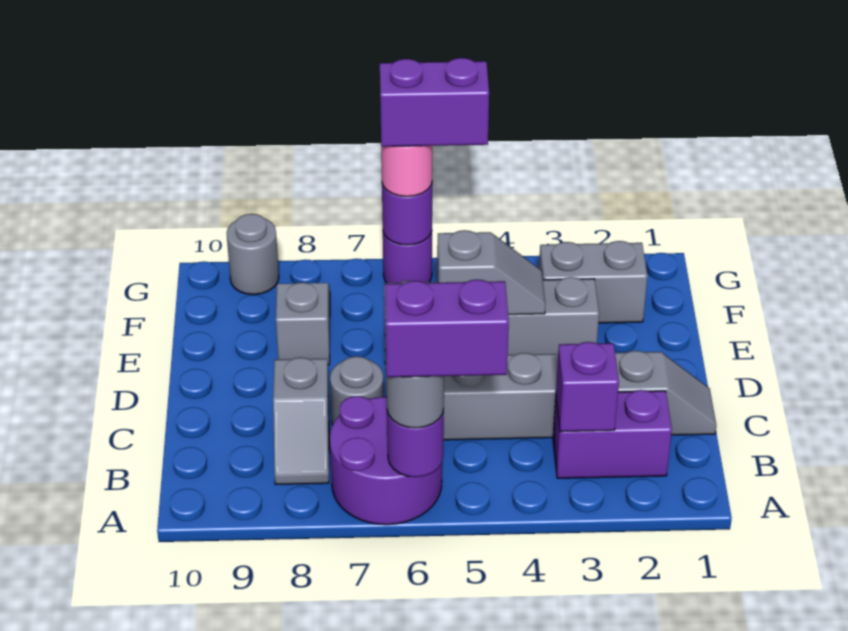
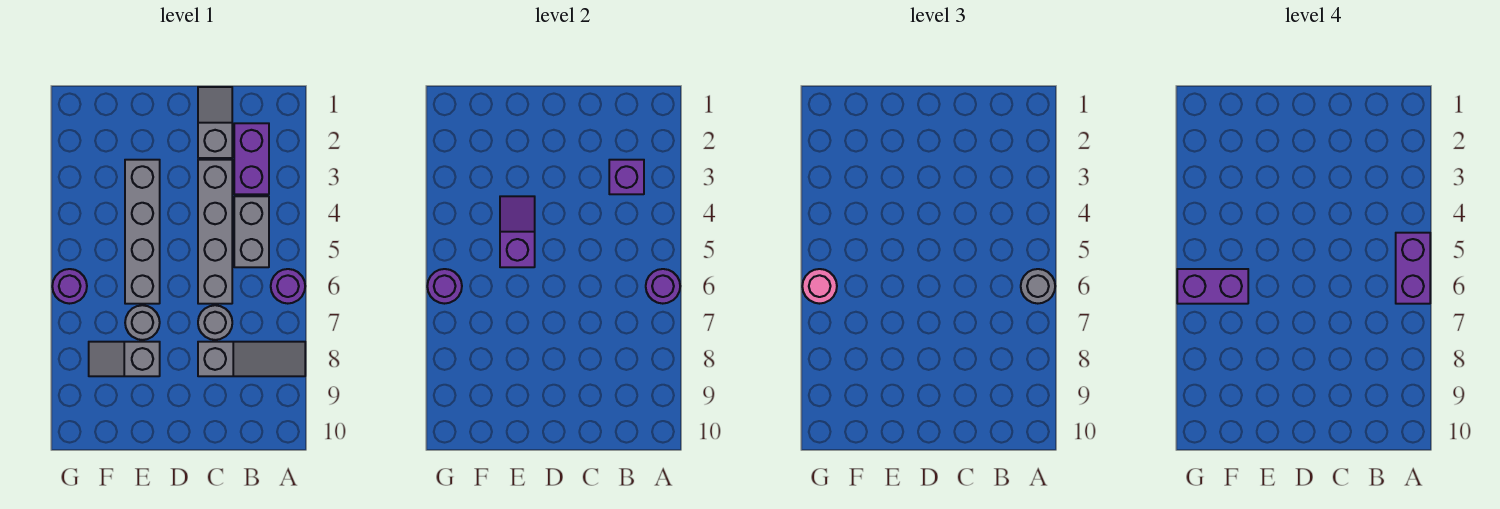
purple round brick A6:B7 level 1 -> purple round brick A6 level 1
grey slope B8:C8 level 1 top C -> grey slope A8:C8 level 1 top C
grey slope E4:E5 level 2 top 5 -> purple slope E4:E5 level 2 top 5
grey brick F2:F3 level 1 -> grey brick B4:B5 level 1
purple brick G5:G6 level 4 -> purple brick F6:G6 level 4
grey round brick G9 level 1 -> grey round brick E7 level 1

